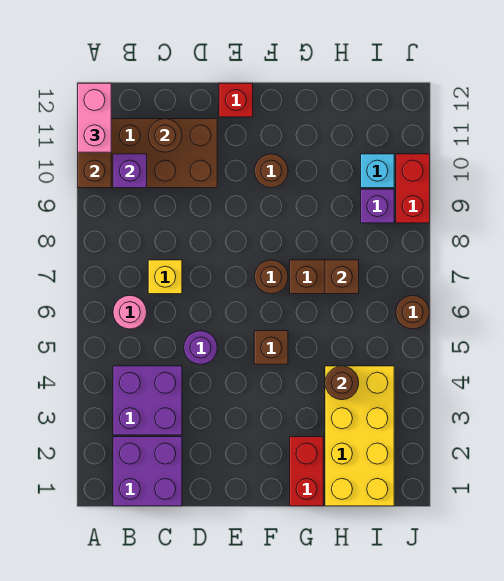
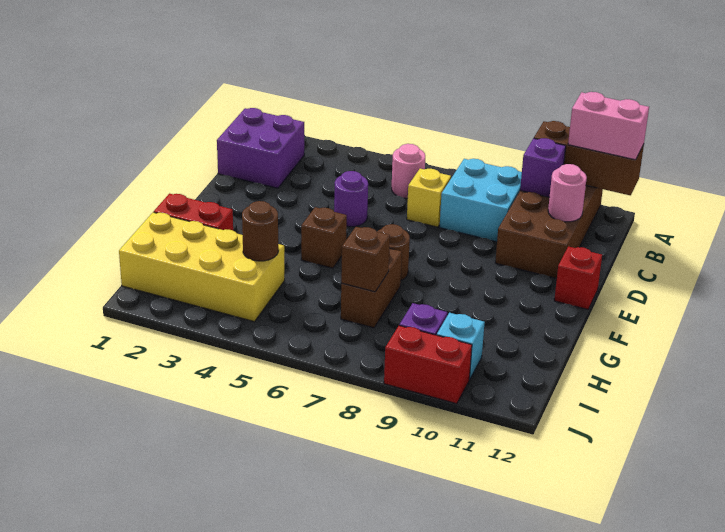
purple brick B3:C4 level 1 -> none
none -> cyan brick B8:C9 level 1
brown round brick C11 level 2 -> pink round brick C11 level 2
brown round brick F10 level 1 -> none
brown round brick J6 level 1 -> none

